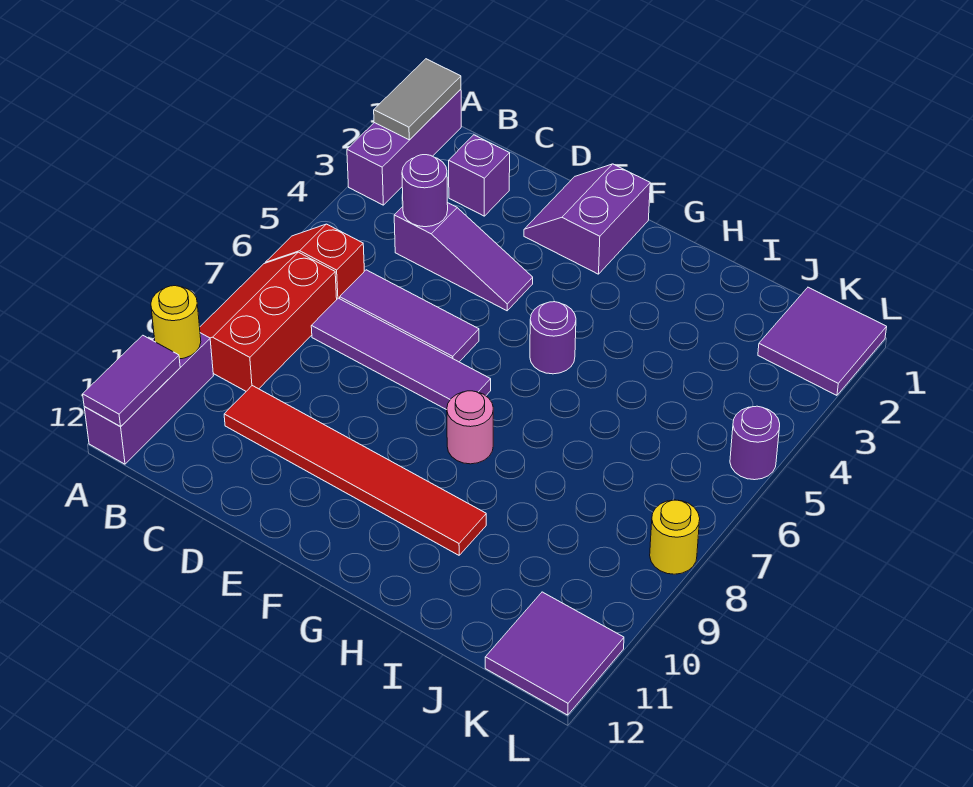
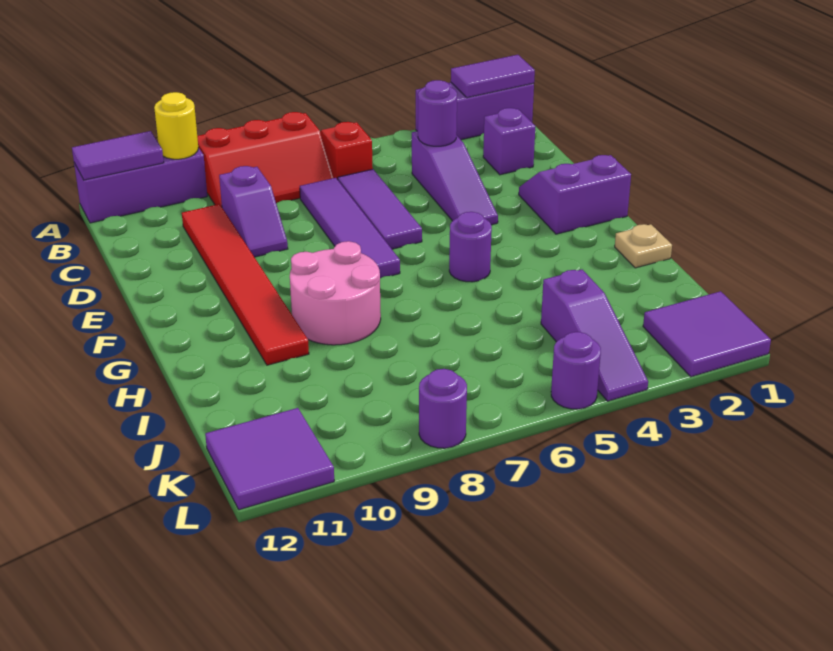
grey tile A1:A2 level 2 -> purple tile A1:A2 level 2
red slope A7:B9 level 1 top B -> red slope A7:B9 level 1 top A
none -> purple slope C9:D9 level 1 top C
pink round brick G8 level 1 -> pink round brick G8:H9 level 1
none -> tan plate H1 level 1
none -> purple slope J4:L4 level 1 top J
yellow round brick L8 level 1 -> purple round brick L8 level 1

